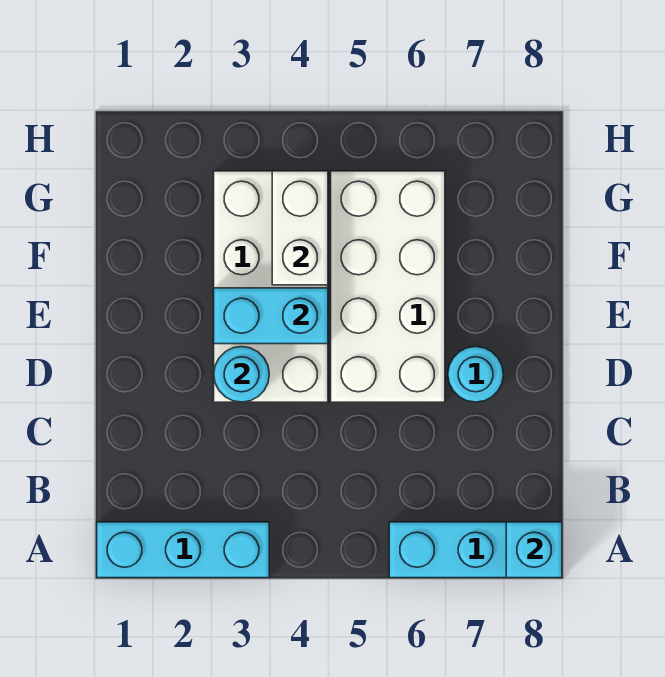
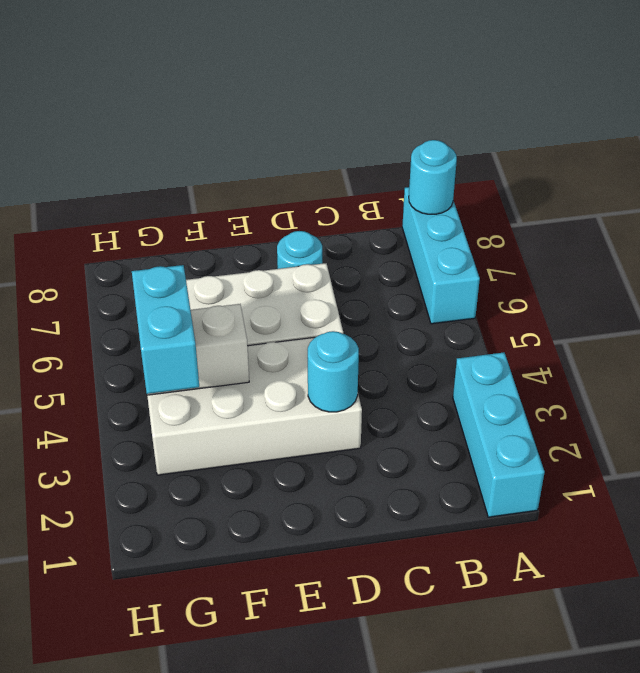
cyan brick A8 level 2 -> cyan round brick A8 level 2
cyan brick E3:E4 level 2 -> cyan brick G3:G4 level 3

